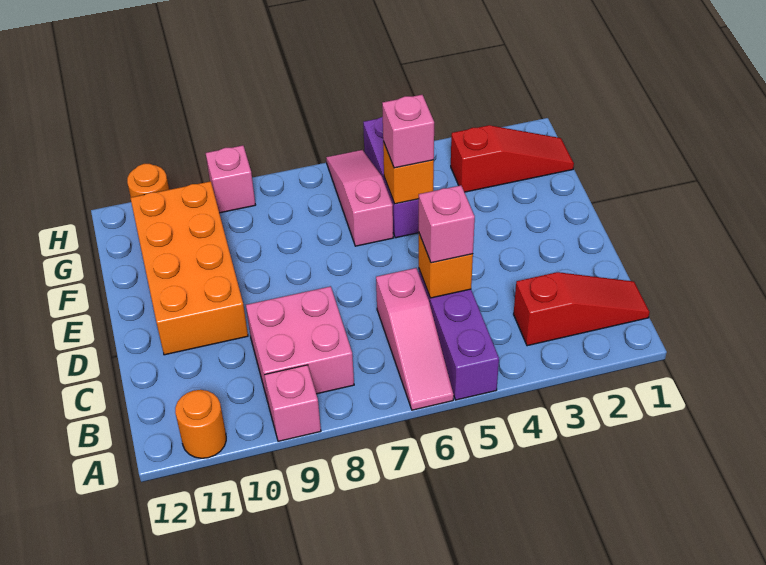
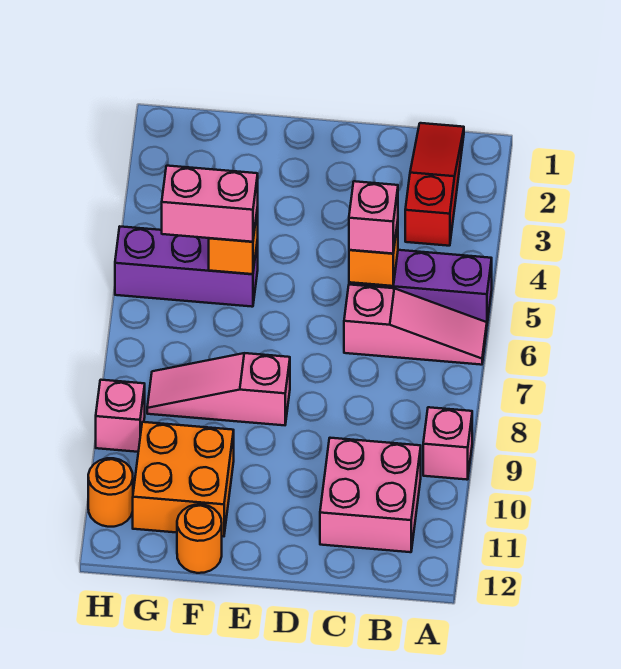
orange round brick A11 level 1 -> orange round brick F12 level 1
pink brick B8:C9 level 1 -> pink brick B10:C11 level 1
orange brick D10:G11 level 1 -> orange brick F10:G11 level 1
pink brick F5 level 3 -> pink brick F5:G5 level 3
pink slope F6:H6 level 1 top F -> pink slope E8:G8 level 1 top E
red slope G1:G3 level 1 top 3 -> none

